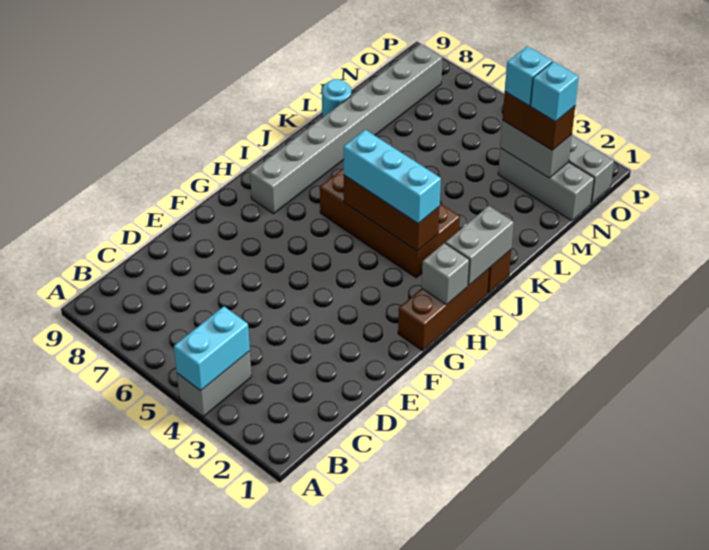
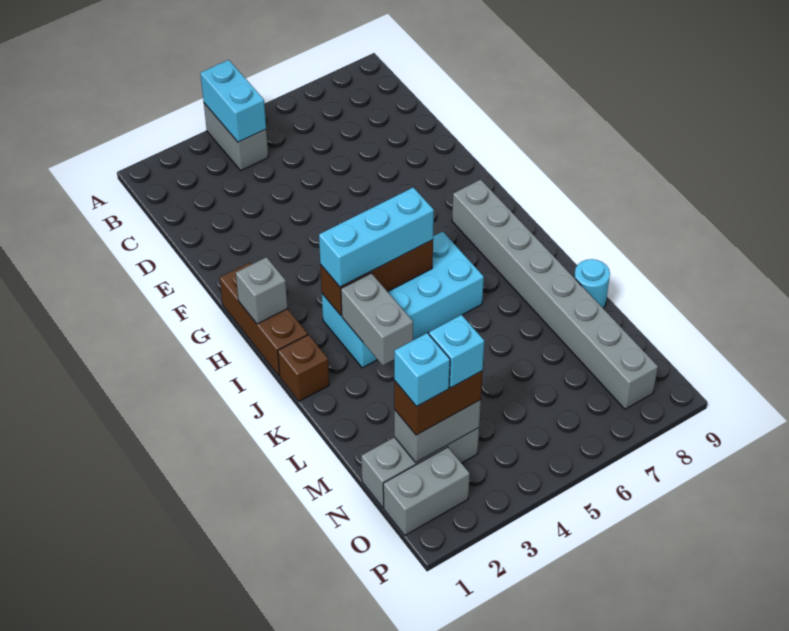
grey brick I1:J1 level 2 -> grey brick J3:K3 level 2
brown brick I3:J6 level 1 -> cyan brick I3:J6 level 1

